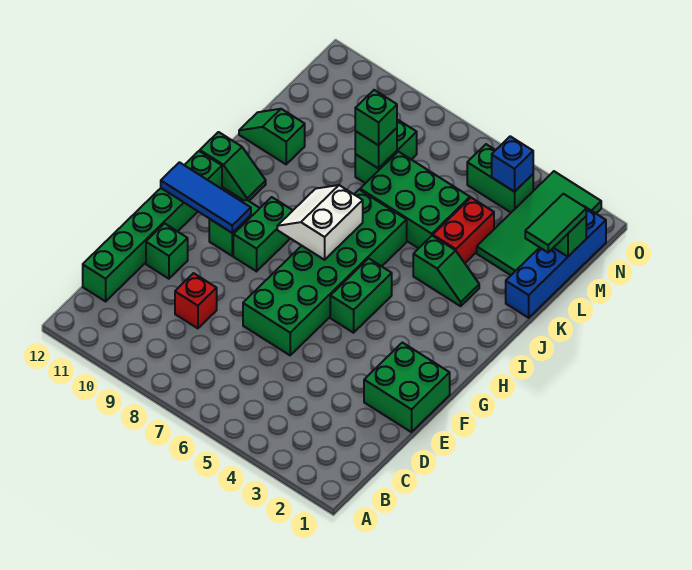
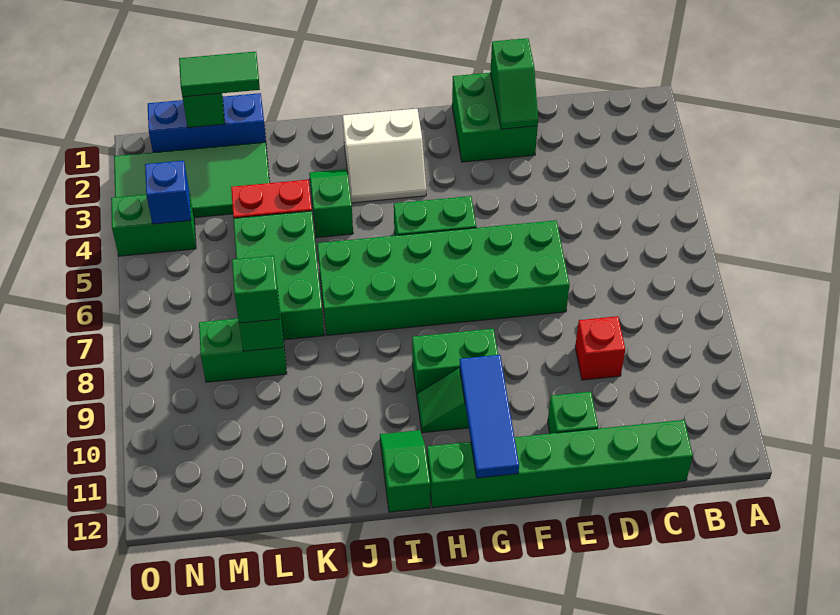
white slope H7:I8 level 2 top 7 -> white slope H2:I3 level 1 top 2
blue brick K1:N1 level 1 -> blue brick L1:N1 level 1
green slope K11:K12 level 1 top 11 -> green slope E1:E2 level 2 top 1
green brick N4:N5 level 1 -> green brick N4:O4 level 1

